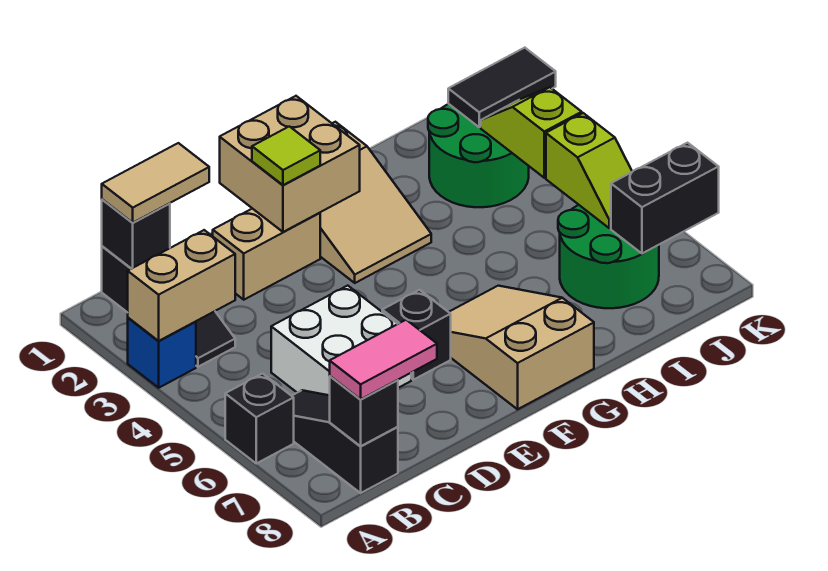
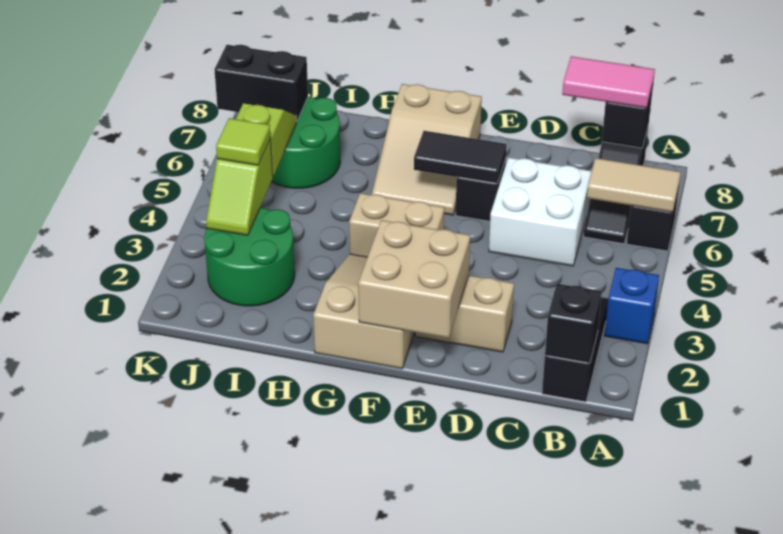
tan brick A3:B3 level 2 -> tan brick F4:G4 level 1
tan tile B1:C1 level 3 -> tan tile A6:B6 level 2
lime tile E2 level 3 -> lime tile J4 level 3
black tile J2:K2 level 2 -> black tile E6:F6 level 2

